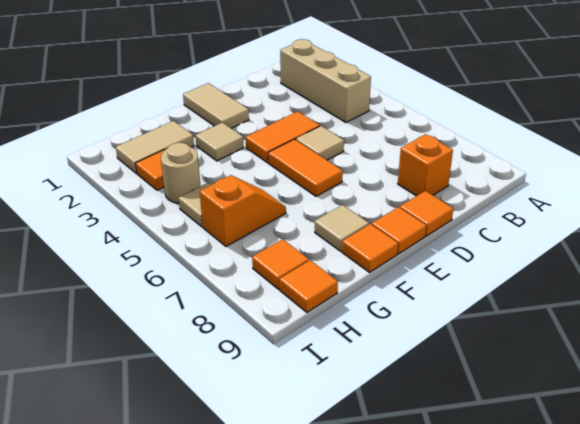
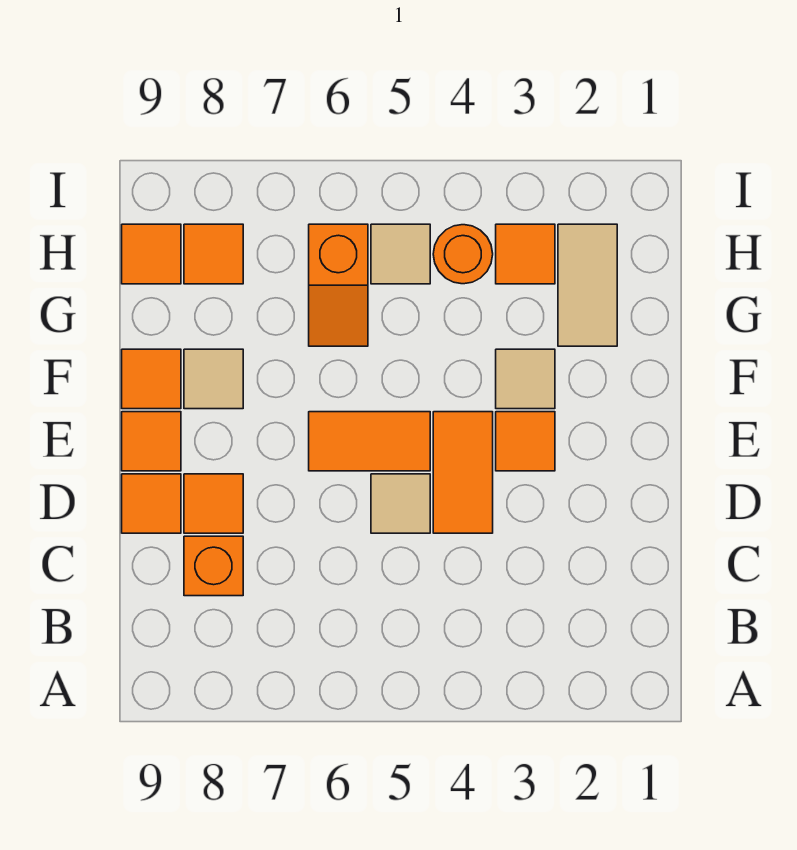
tan brick B2:B4 level 1 -> none
none -> orange tile D8 level 1
tan tile E1:E2 level 1 -> none
none -> orange tile E3 level 1
tan round brick H4 level 1 -> orange round brick H4 level 1

